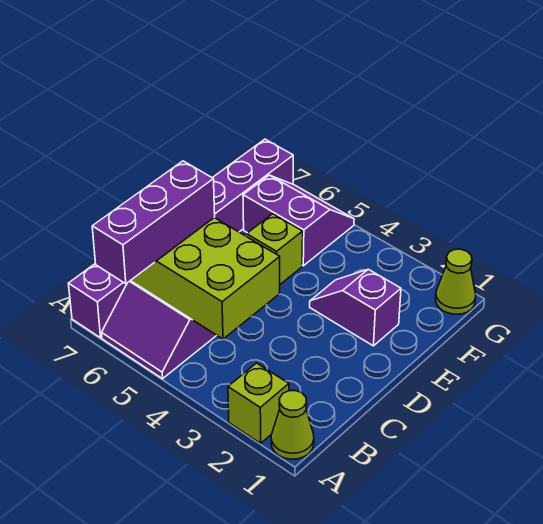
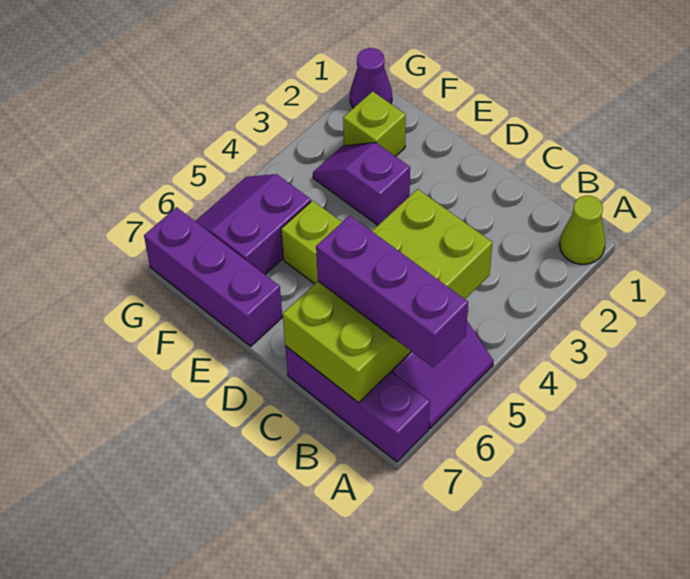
lime brick A2 level 1 -> lime brick F2 level 1
purple slope E2:E3 level 1 top 2 -> purple slope E3:F3 level 1 top E
lime cone G1 level 1 -> purple cone G1 level 1

